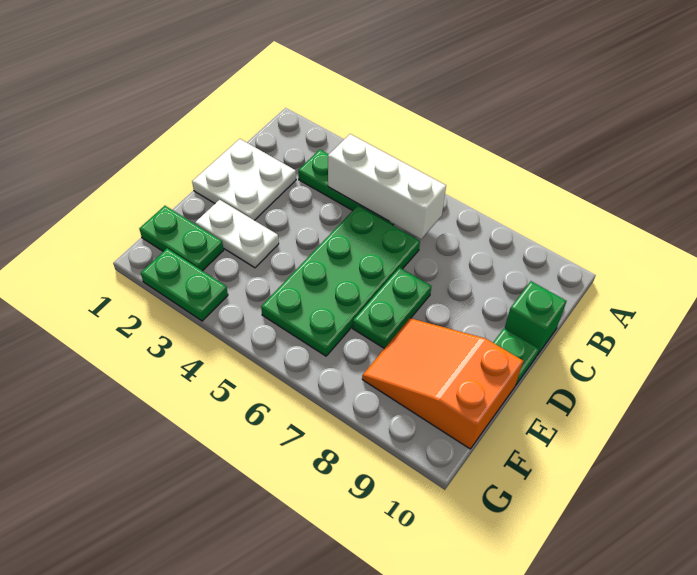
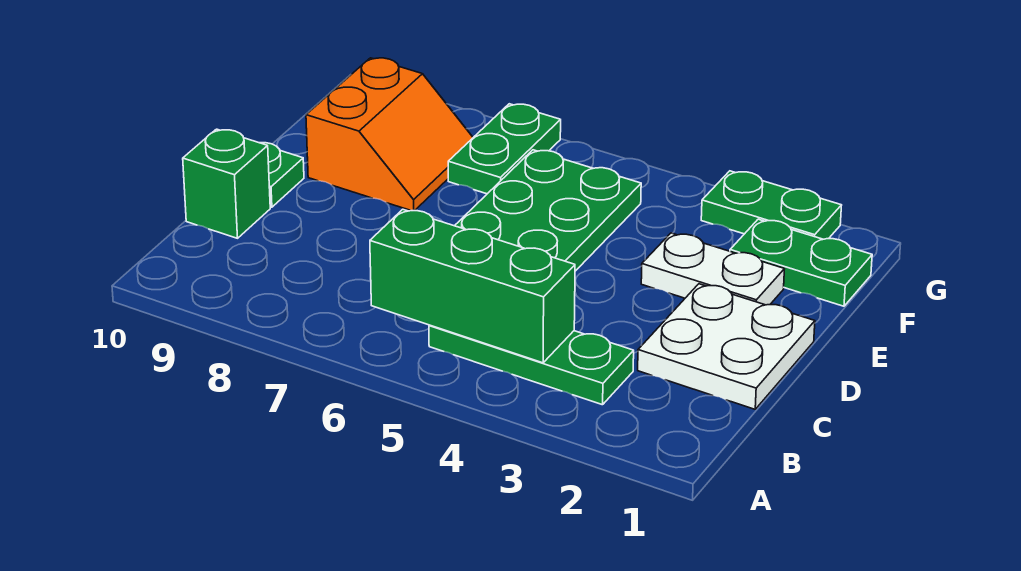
white brick B4:B6 level 2 -> green brick B4:B6 level 2
green plate D7:E7 level 1 -> green plate F7:G7 level 1
orange slope E8:F10 level 1 top 10 -> orange slope E8:F9 level 1 top 9

